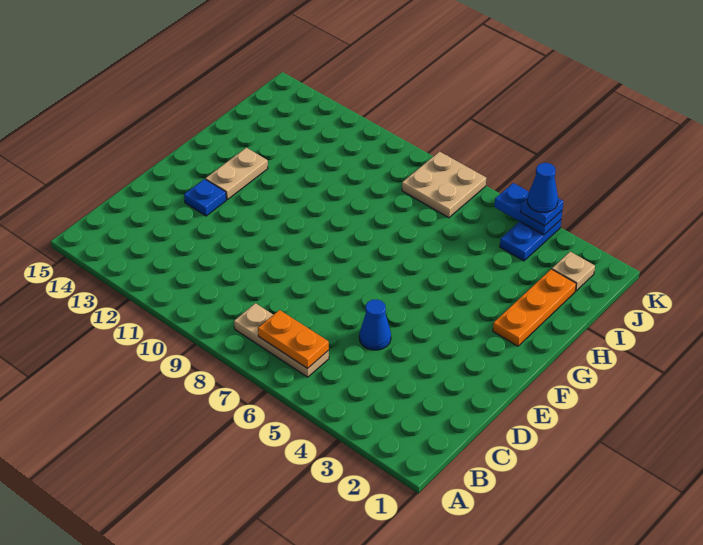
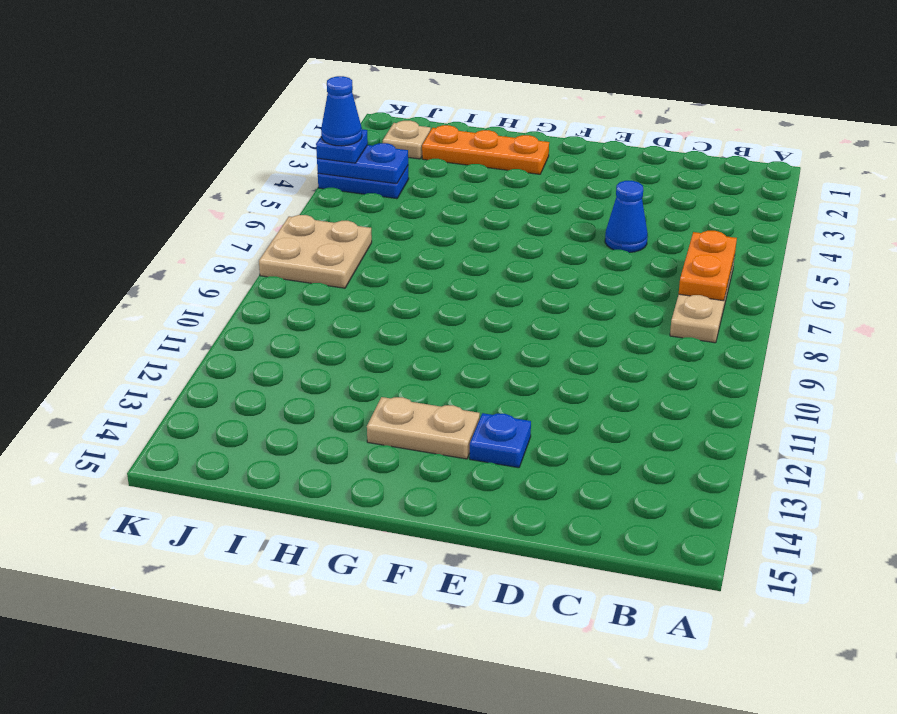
blue plate K4:K5 level 2 -> blue plate J4:K4 level 2

